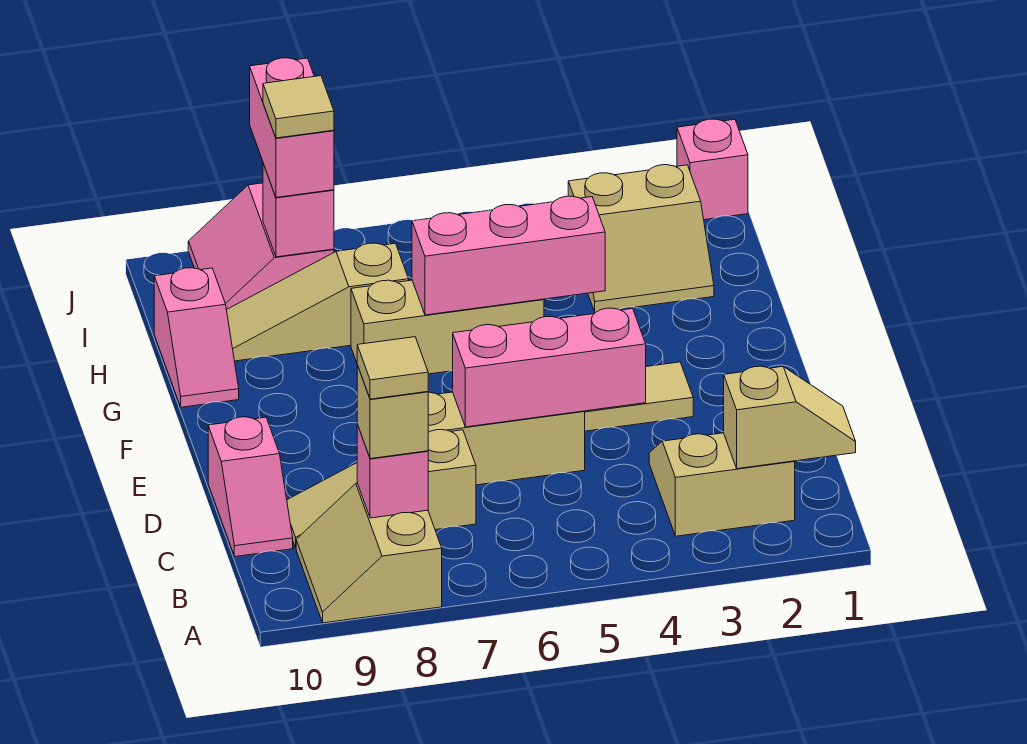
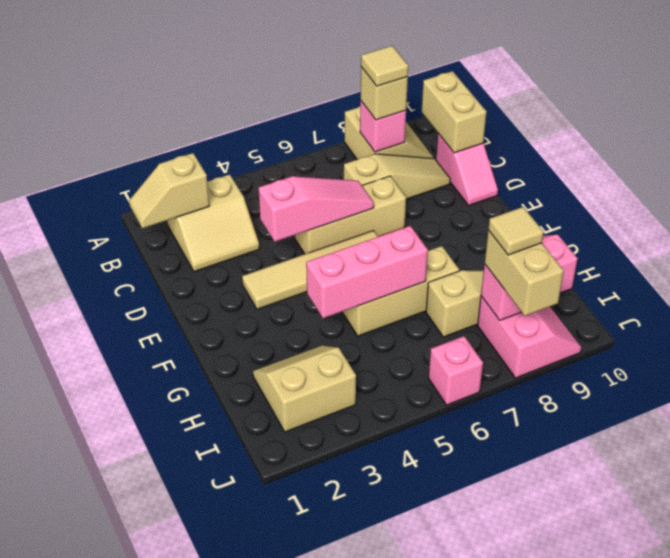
none -> tan brick B10:C10 level 2
pink slope C10:D10 level 1 top D -> pink slope C10:D10 level 1 top C
pink brick D4:D6 level 2 -> pink slope D4:D6 level 2 top 4
pink brick I8:J8 level 3 -> tan brick I8:J8 level 3
pink brick J1 level 1 -> pink brick J6 level 1

